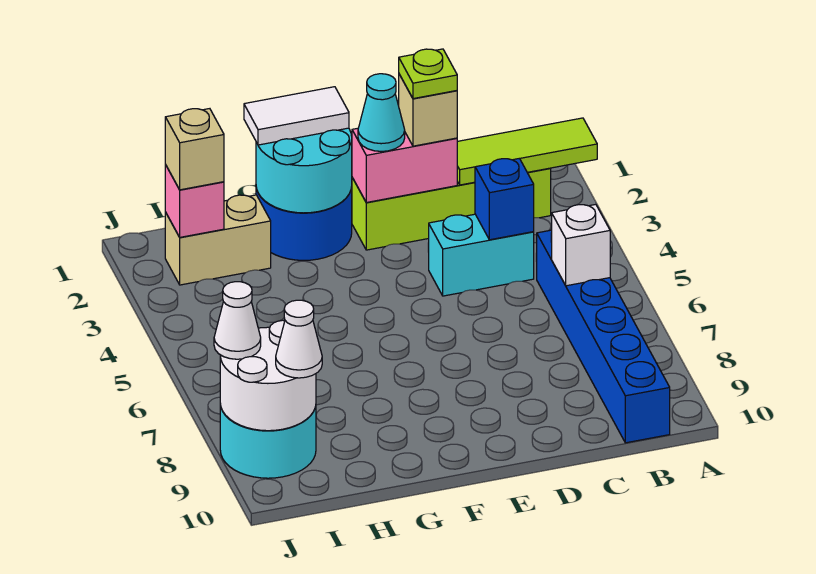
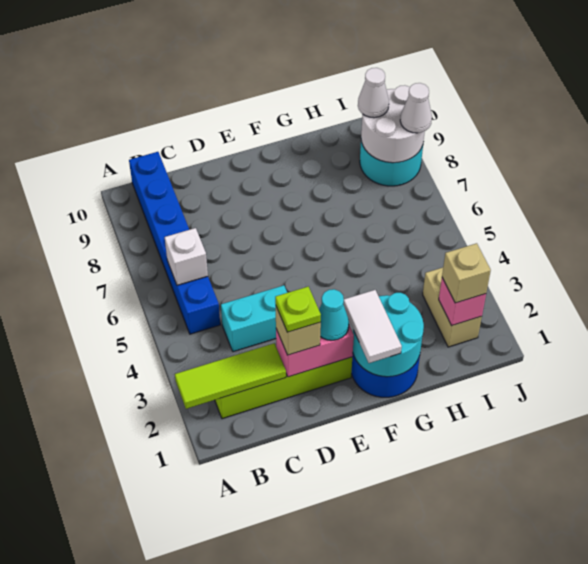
blue brick C4 level 2 -> none
white tile F1:G1 level 3 -> white tile F1:F2 level 3
tan brick H2:I2 level 1 -> tan brick I2:I3 level 1

